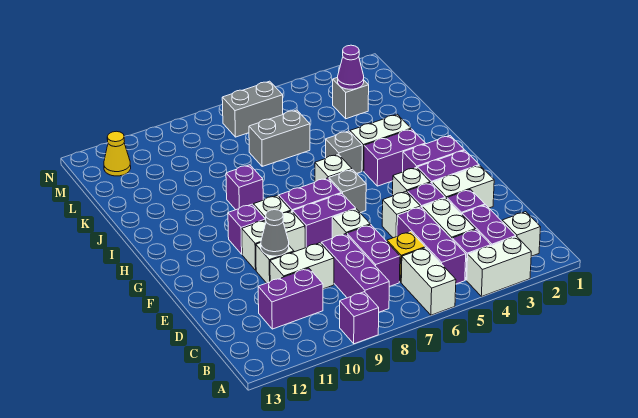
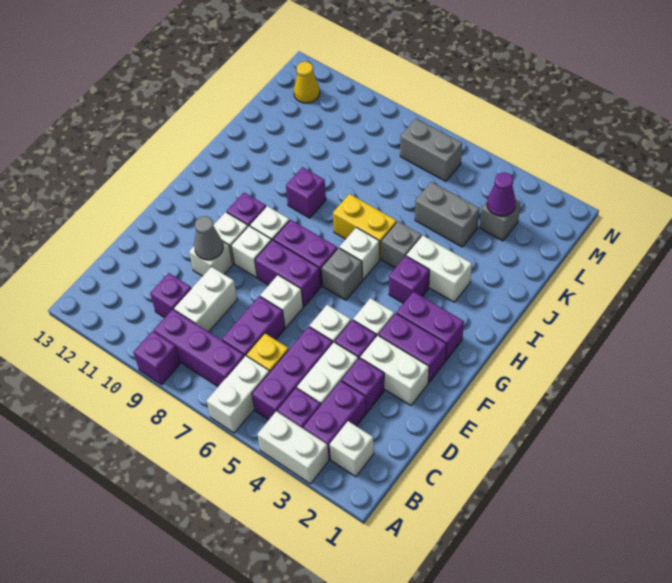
purple brick B8:D8 level 1 -> purple brick B7:B9 level 1
purple brick C10:C11 level 1 -> purple brick C10 level 1
white brick D9:D10 level 1 -> white brick C9:D9 level 1
purple brick H3:H4 level 1 -> purple brick H4 level 1
none -> yellow brick I6:I7 level 1
grey brick K6:K7 level 1 -> grey brick K4:K5 level 1

